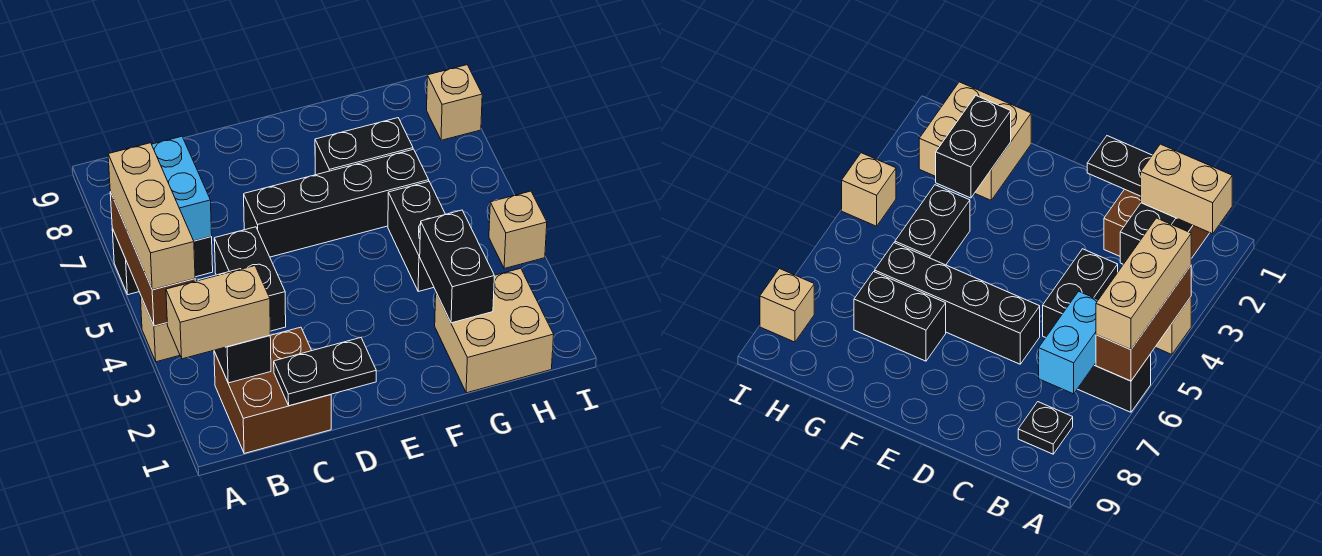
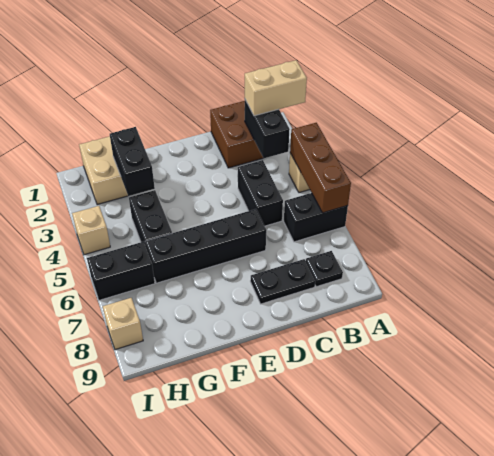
tan brick A4:A6 level 3 -> none
cyan brick B6:B7 level 2 -> none
black plate C1:D1 level 2 -> black plate C8:D8 level 1
black brick F7:G7 level 1 -> black brick H6:I6 level 1

